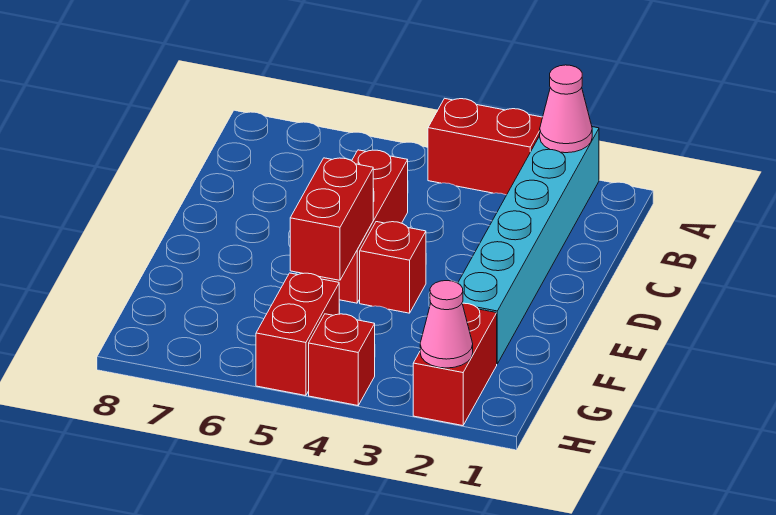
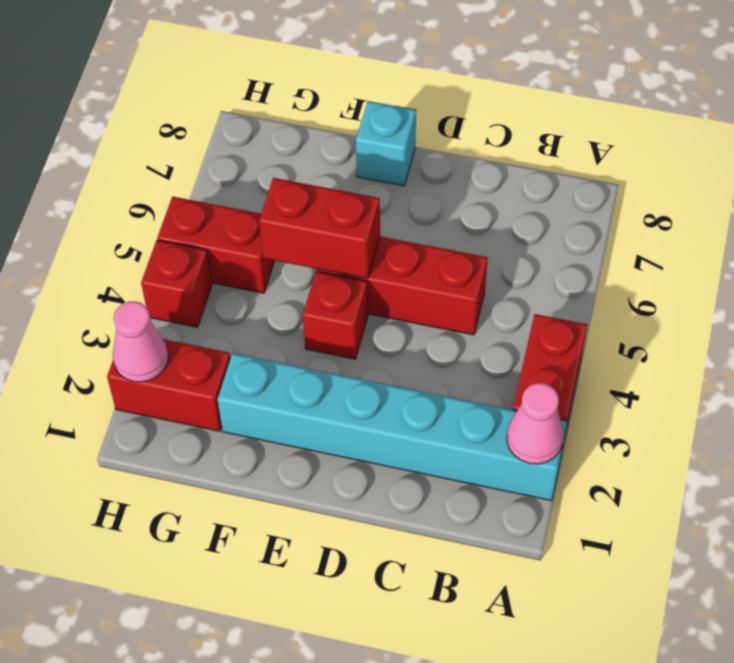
none -> cyan brick E8 level 1

